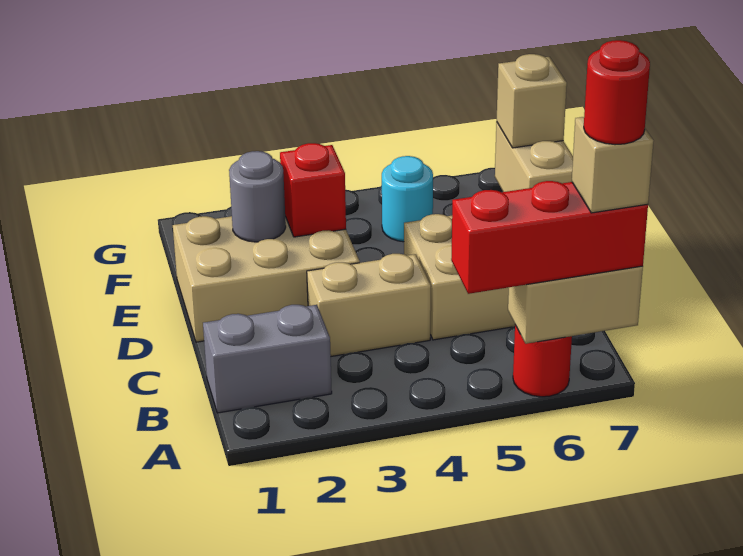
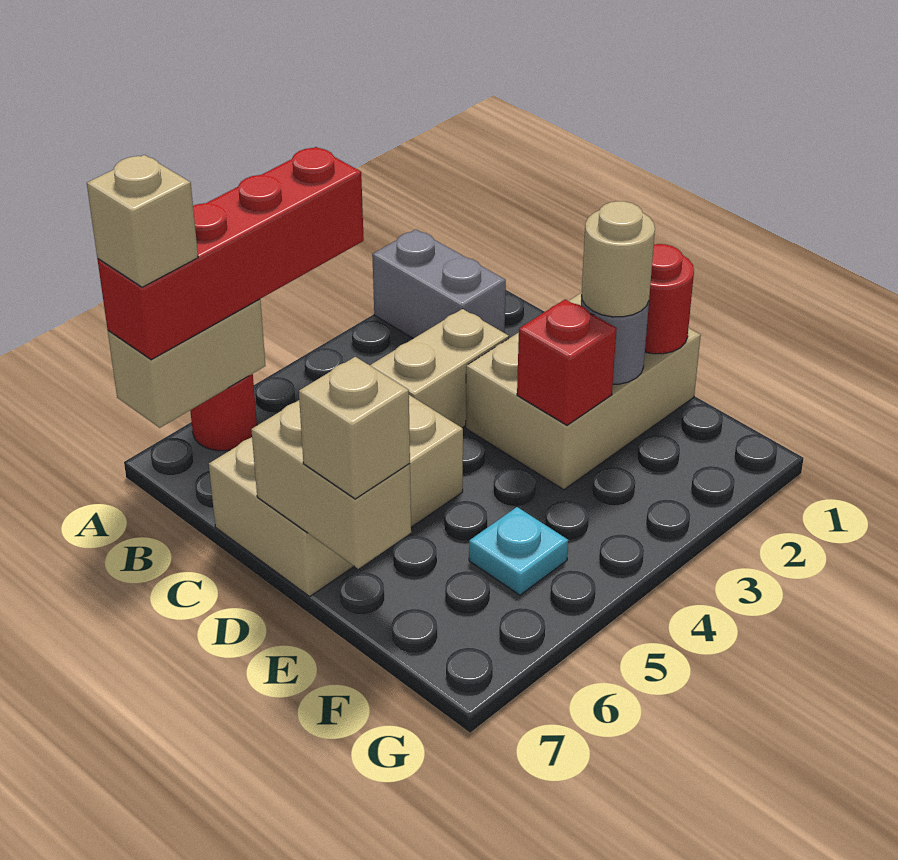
red brick A5:A7 level 3 -> red brick A4:A7 level 3
red round brick A7 level 5 -> red round brick E1 level 2
grey brick B1:B2 level 1 -> grey brick A2:B2 level 1
none -> tan round brick E2 level 3
cyan round brick F5 level 1 -> cyan plate F5 level 1

